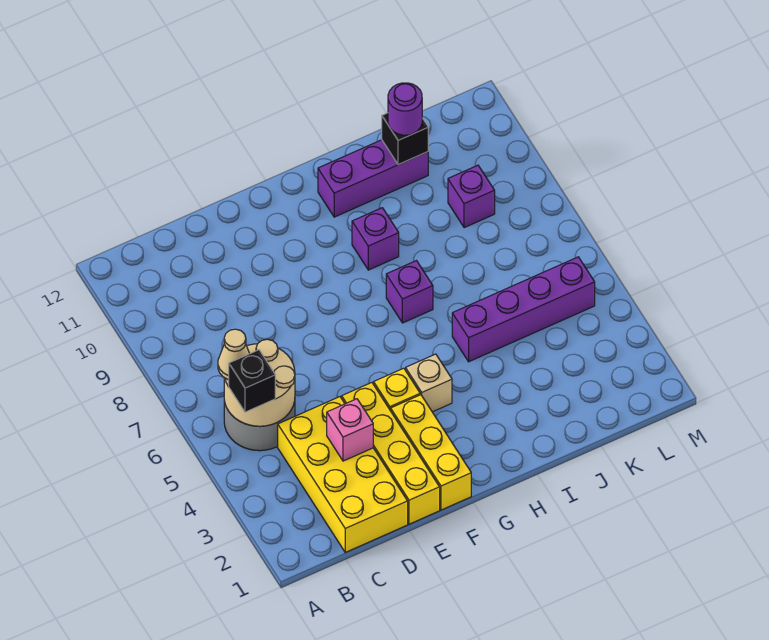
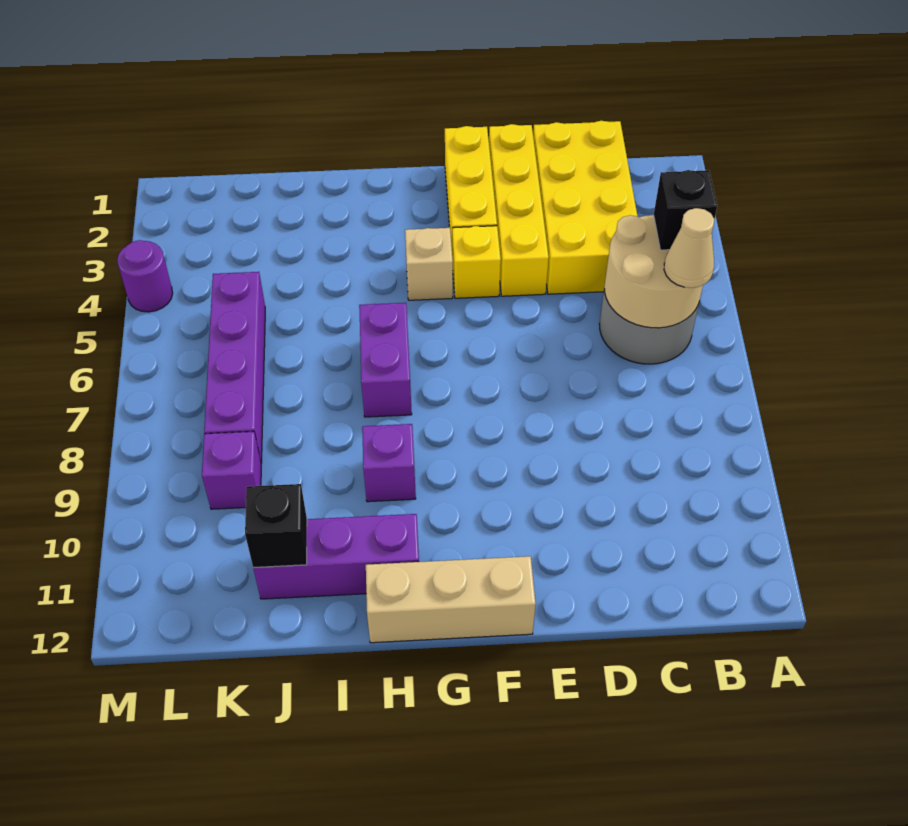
pink brick D3 level 2 -> none
none -> tan brick F12:H12 level 1
purple brick H7 level 1 -> purple brick H6:H7 level 1
purple brick I5:L5 level 1 -> purple brick K5:K8 level 1
purple round brick J11 level 3 -> purple round brick M4 level 1

